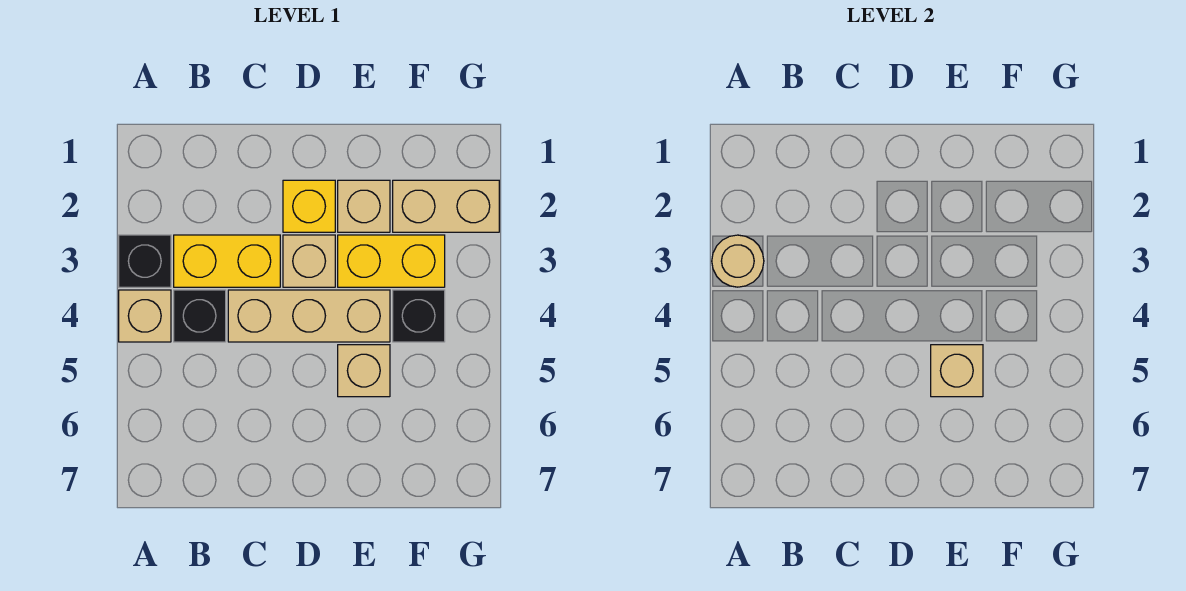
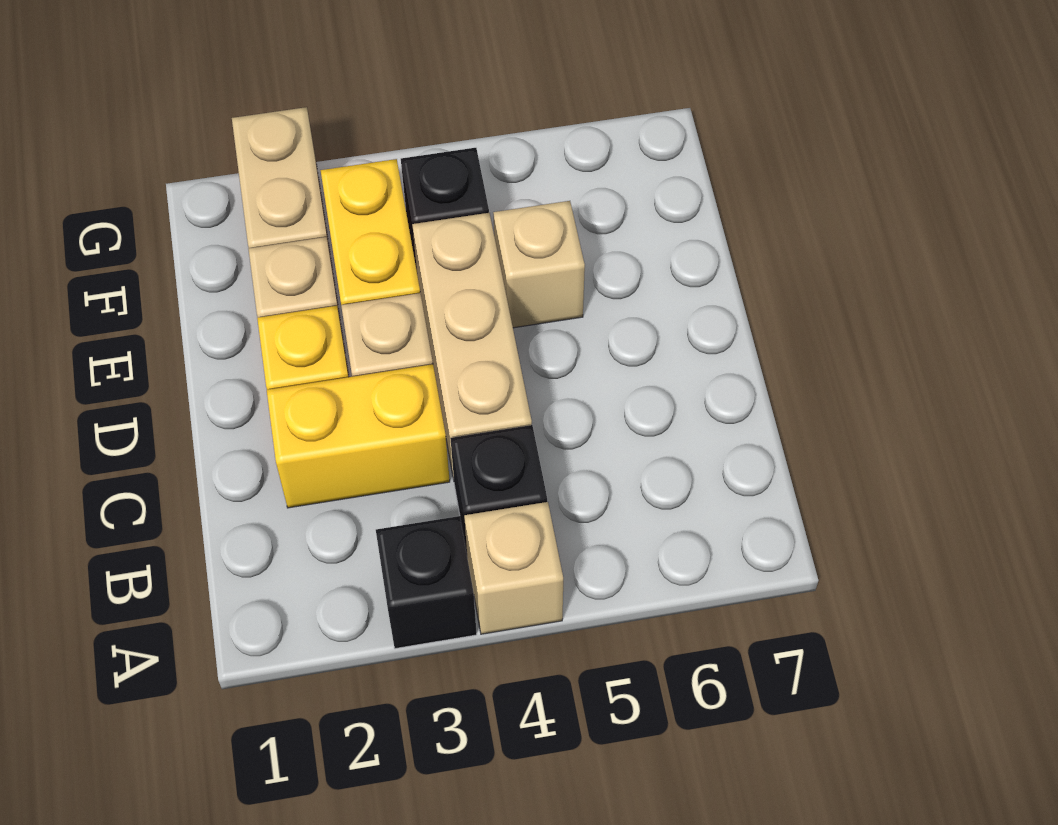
tan round brick A3 level 2 -> none
yellow brick B3:C3 level 1 -> yellow brick C2:C3 level 1
tan brick E5 level 2 -> none

